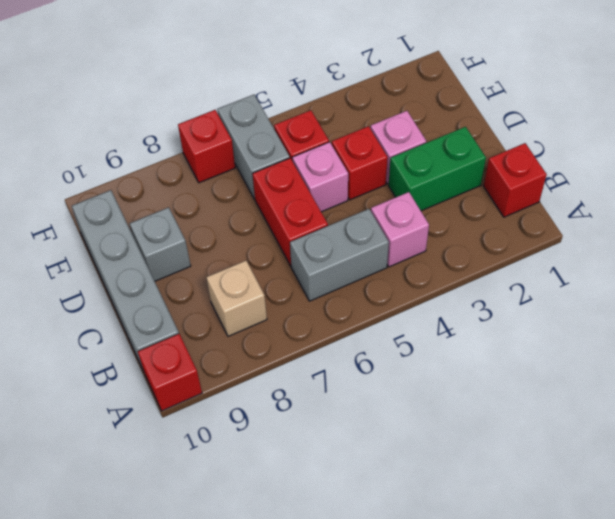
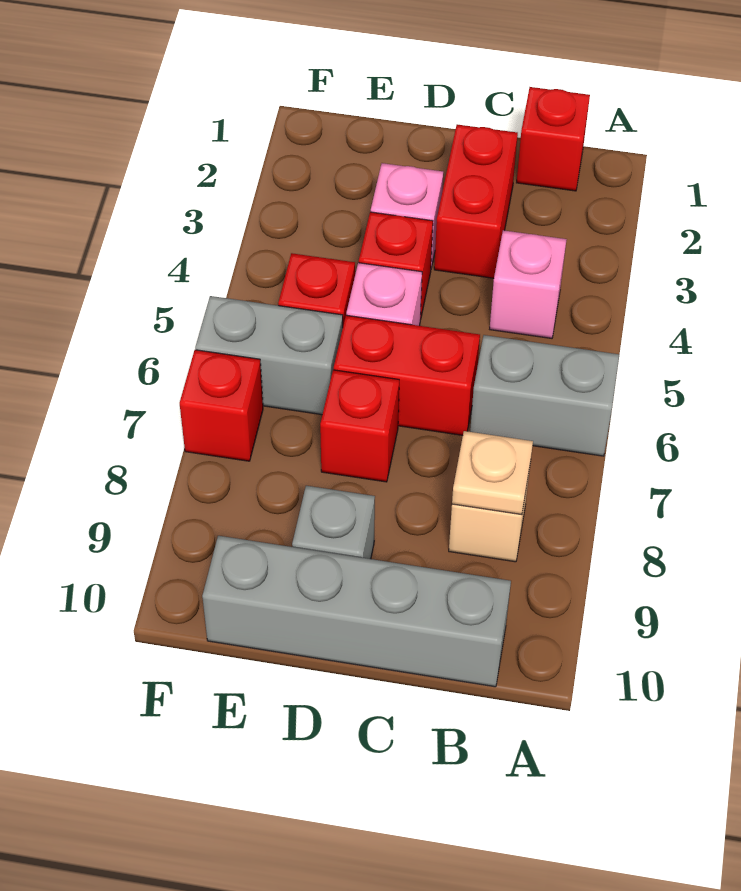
red brick A10 level 1 -> red brick D7 level 1
grey brick B5:B6 level 1 -> grey brick A6:B6 level 1
none -> tan plate B8 level 2
green brick C2:C3 level 1 -> red brick C2:C3 level 1

